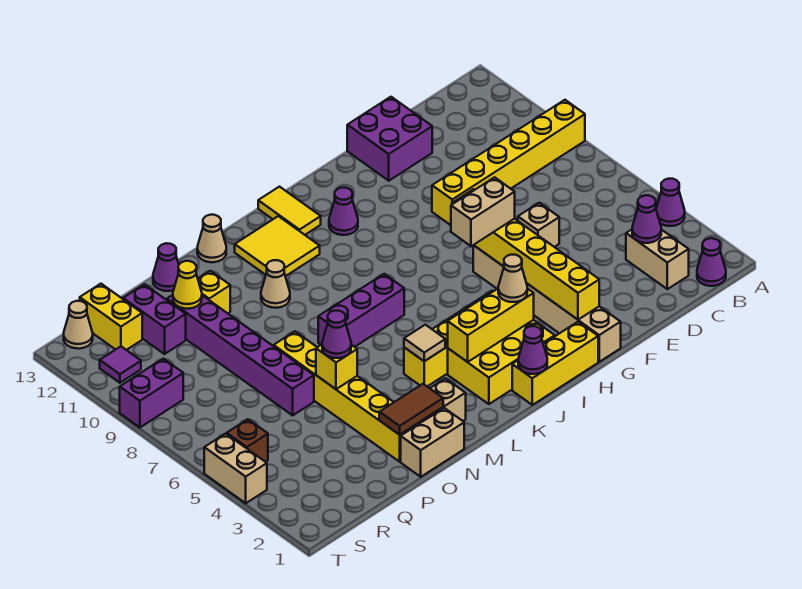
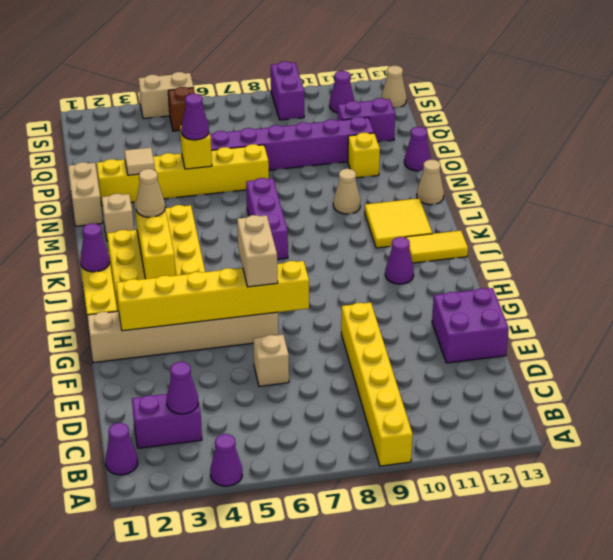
tan brick C2:C3 level 1 -> purple brick C2:C3 level 1
tan cone I3 level 3 -> tan cone K3 level 3
tan tile L4 level 2 -> tan tile O3 level 2
brown tile N2:O2 level 2 -> none
yellow cone P11 level 2 -> none
yellow brick R12:R13 level 1 -> none
purple tile S11 level 1 -> purple cone S11 level 1

